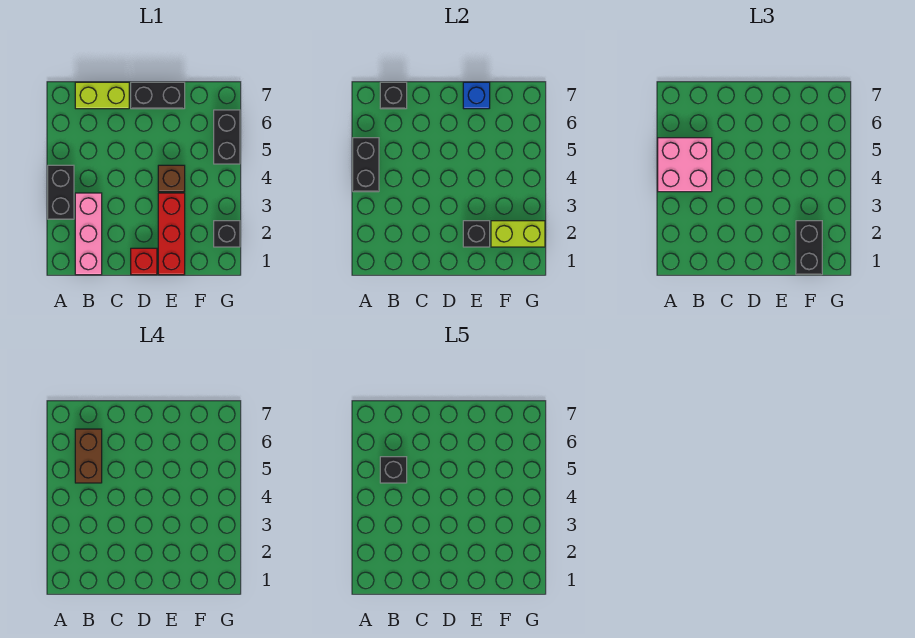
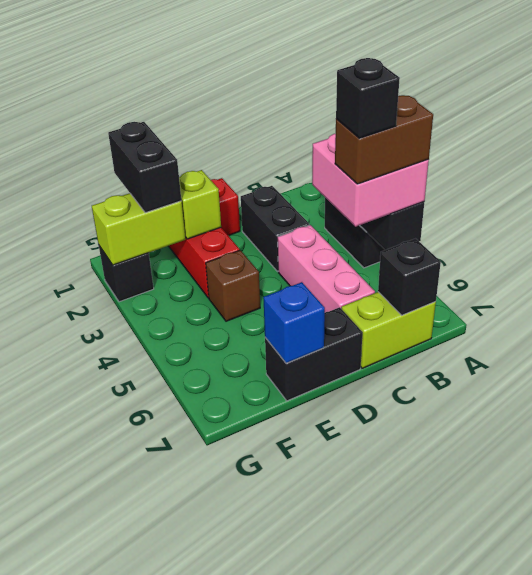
pink brick B1:B3 level 1 -> pink brick C4:C6 level 1
brown brick B5:B6 level 4 -> brown brick A5:B5 level 4
black brick E2 level 2 -> lime brick E2 level 2
black brick G5:G6 level 1 -> black brick C2:C3 level 1

